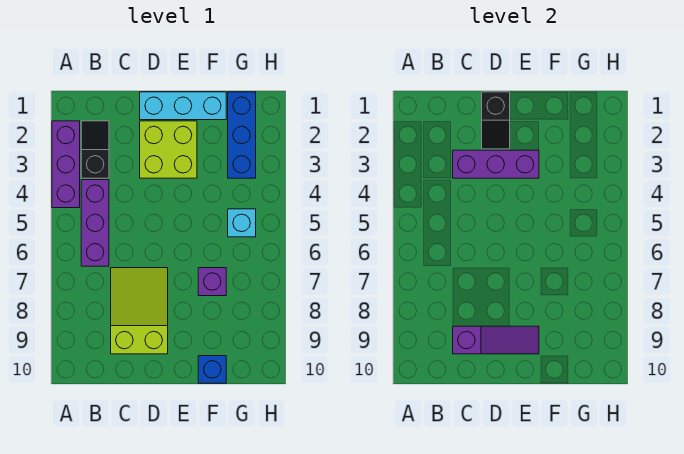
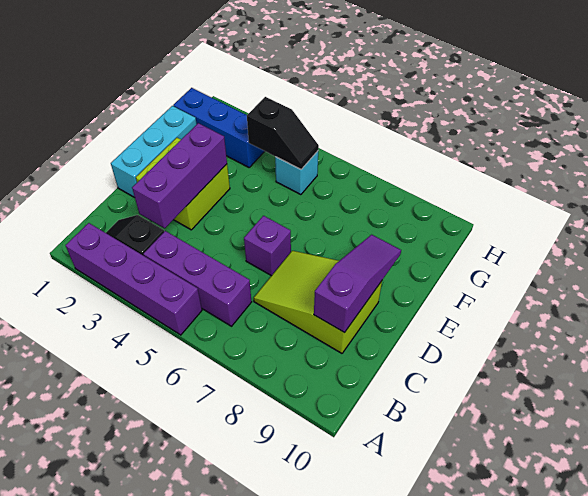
purple brick A2:A4 level 1 -> purple brick A2:A5 level 1
black slope D1:D2 level 2 top 1 -> black slope G4:G5 level 2 top 4
purple brick F7 level 1 -> purple brick D6 level 1
blue brick F10 level 1 -> none

